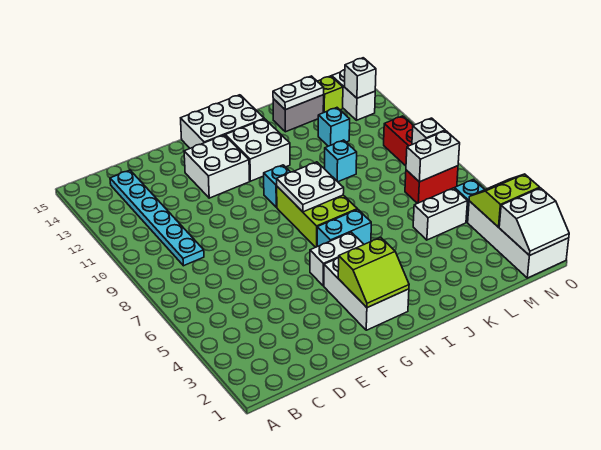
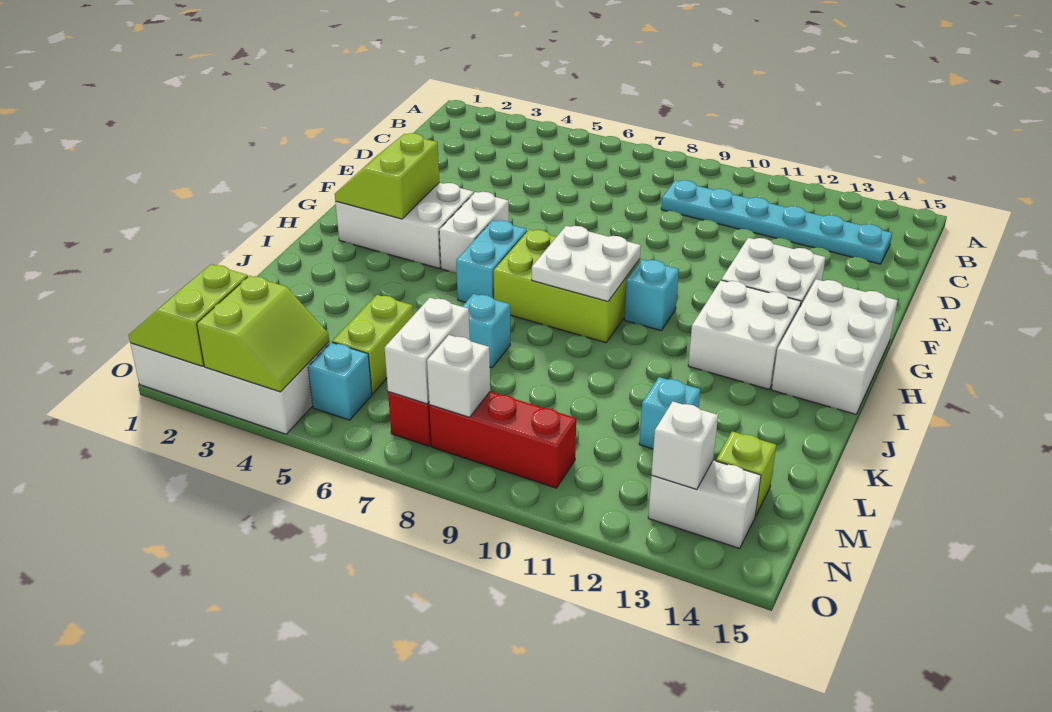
cyan brick K10 level 1 -> cyan brick K7 level 1
grey brick K14:L14 level 1 -> none
white plate K14:L14 level 2 -> none
white brick L5:M5 level 1 -> lime brick L5:M5 level 1
white slope N1:O2 level 2 top 2 -> lime slope N1:O2 level 2 top 2

